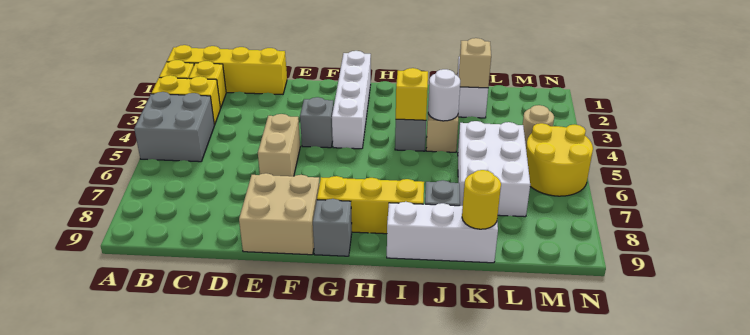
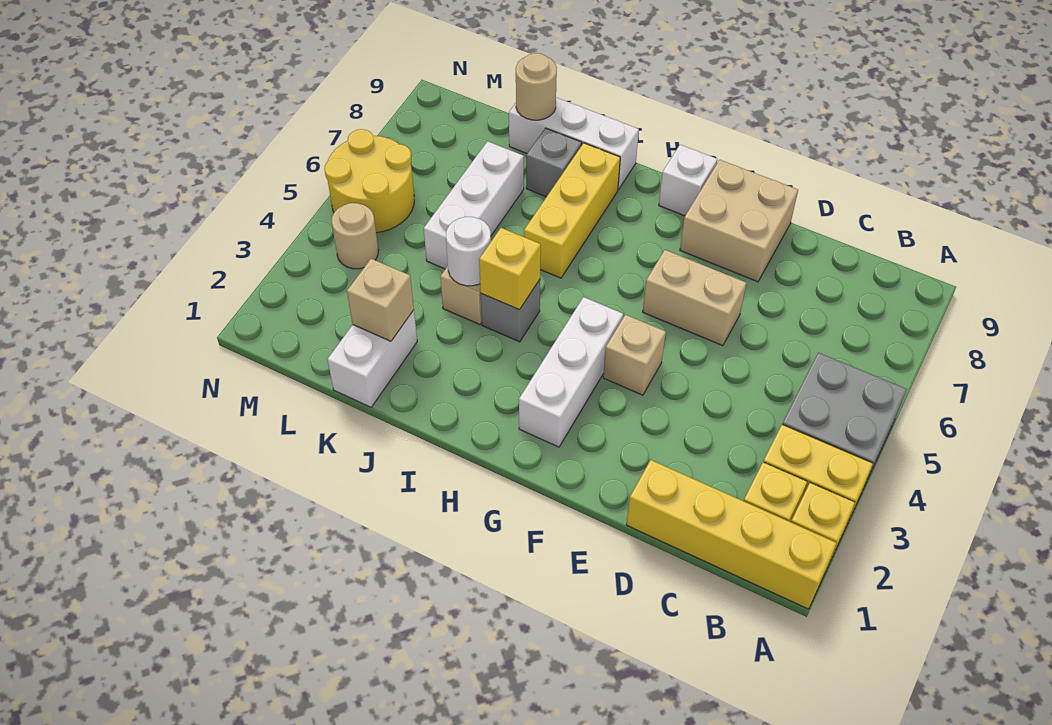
tan brick E5:E6 level 1 -> tan brick E6:F6 level 1
grey brick F4 level 1 -> tan brick F4 level 1
white brick G1:G4 level 1 -> white brick G2:G4 level 1
yellow brick G8:I8 level 1 -> yellow brick I6:I8 level 1
grey brick G9 level 1 -> white brick G9 level 1
white brick K5:L7 level 1 -> white brick K5:K7 level 1
yellow round brick K9 level 2 -> tan round brick K9 level 2

